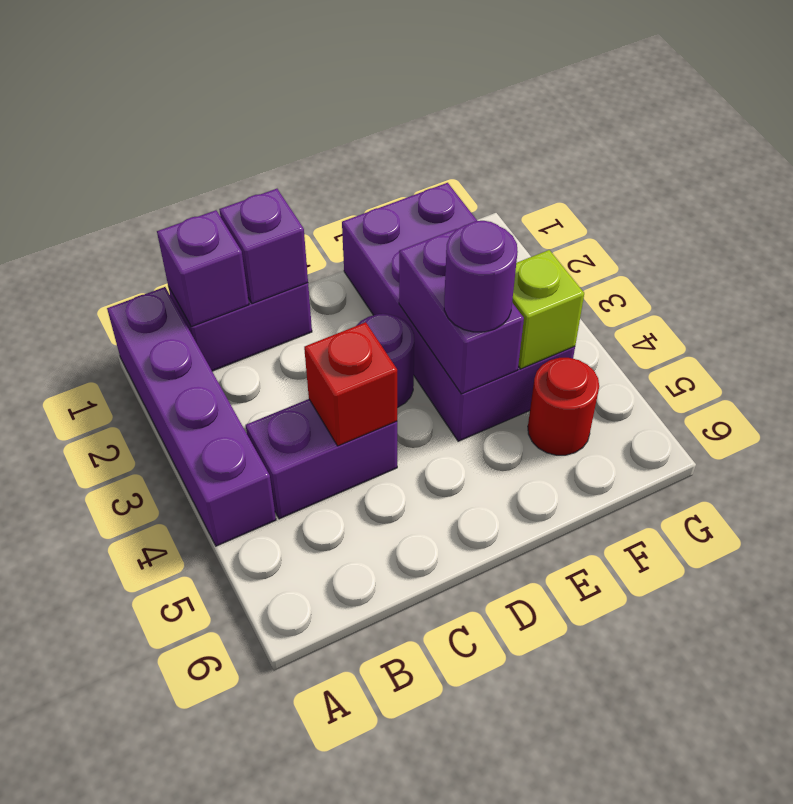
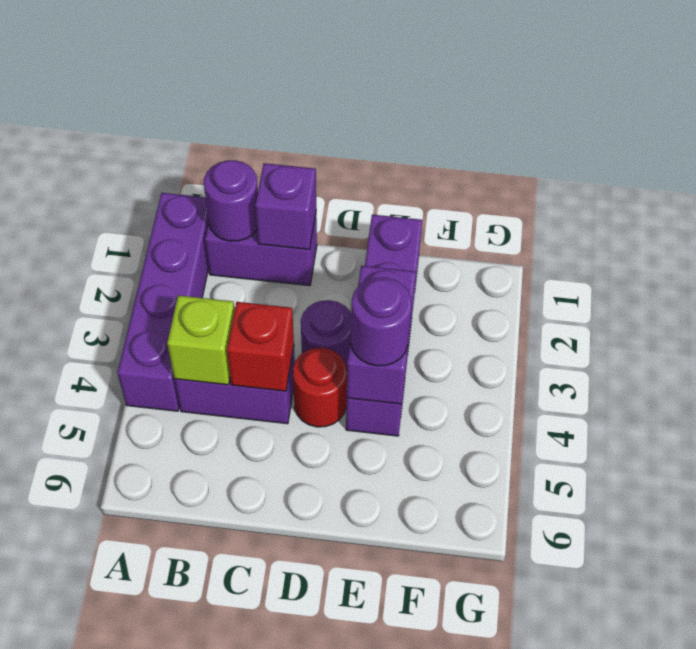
purple brick B1 level 2 -> purple round brick B1 level 2
purple brick E1:F4 level 1 -> purple brick E1:E4 level 1
lime brick F4 level 2 -> lime brick B4 level 2
red round brick F5 level 1 -> red round brick D4 level 1

